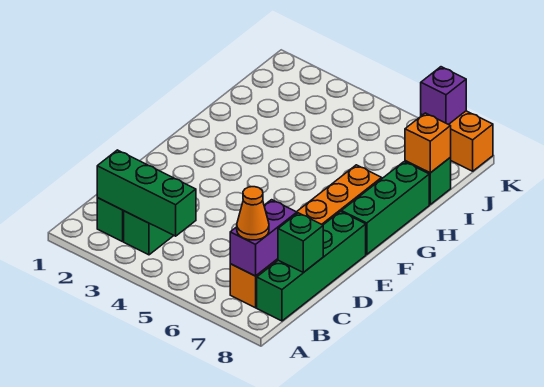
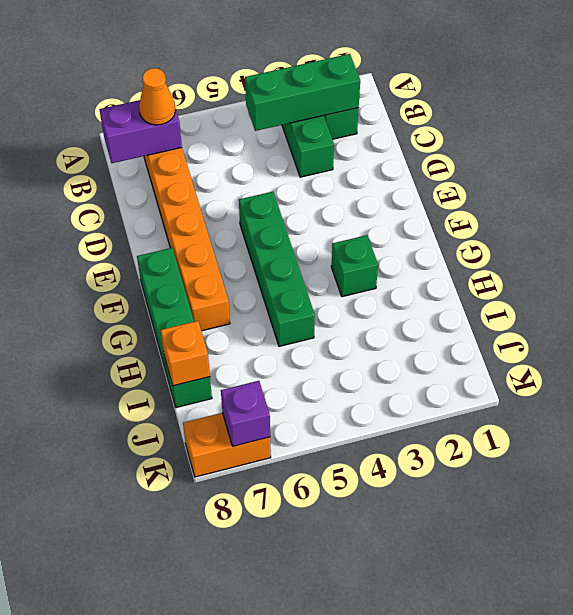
purple brick B7:C7 level 2 -> purple brick B7:B8 level 2
green brick B8:E8 level 1 -> green brick E5:H5 level 1
green brick C8 level 2 -> green brick G3 level 1

